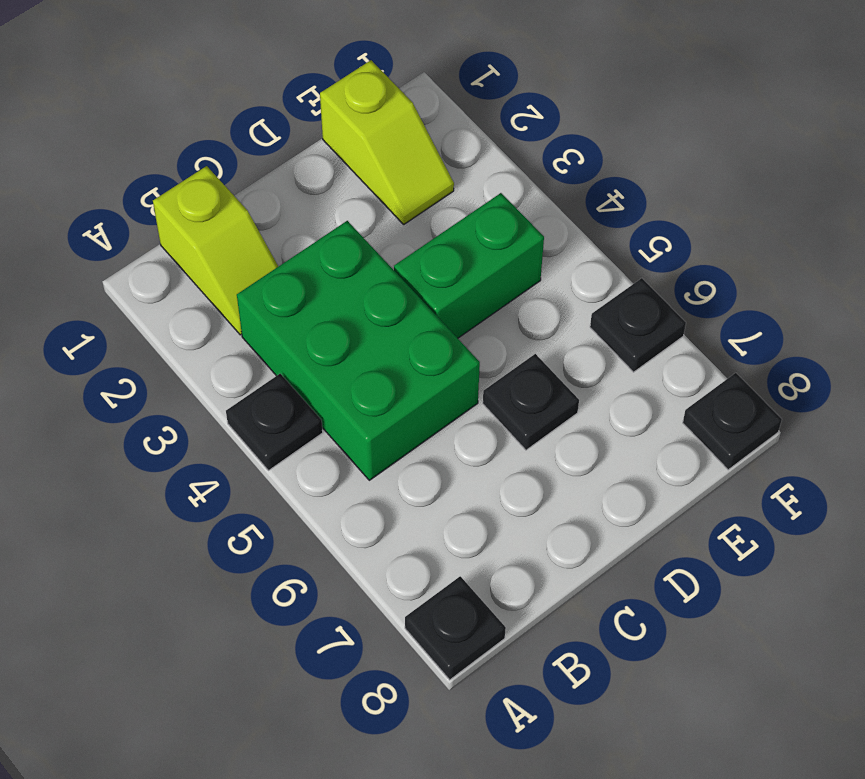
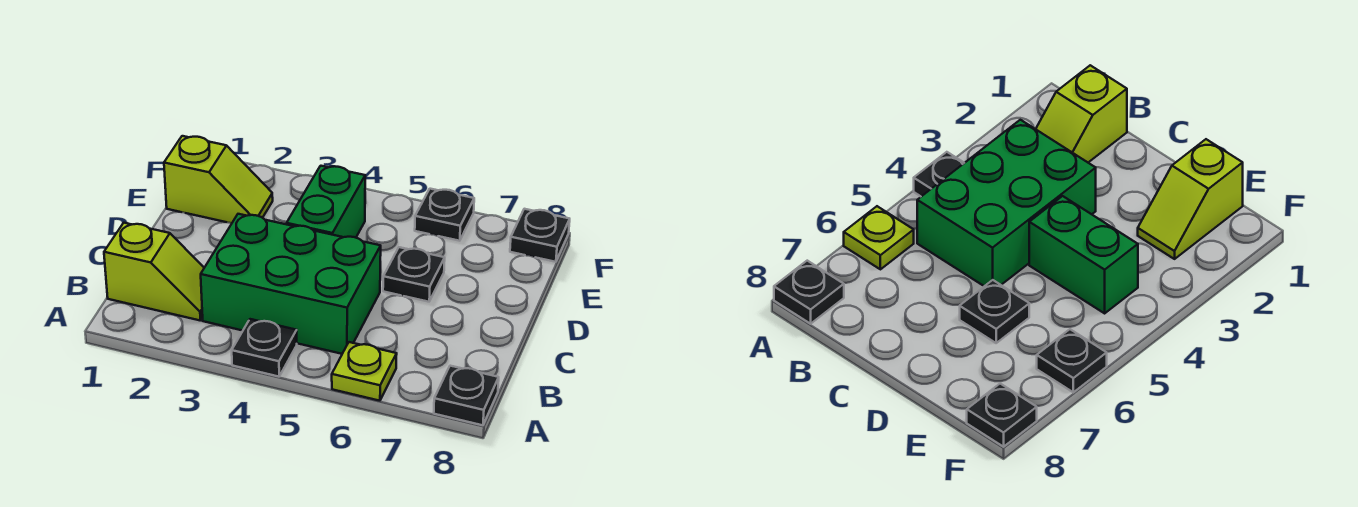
none -> lime plate A6 level 1

